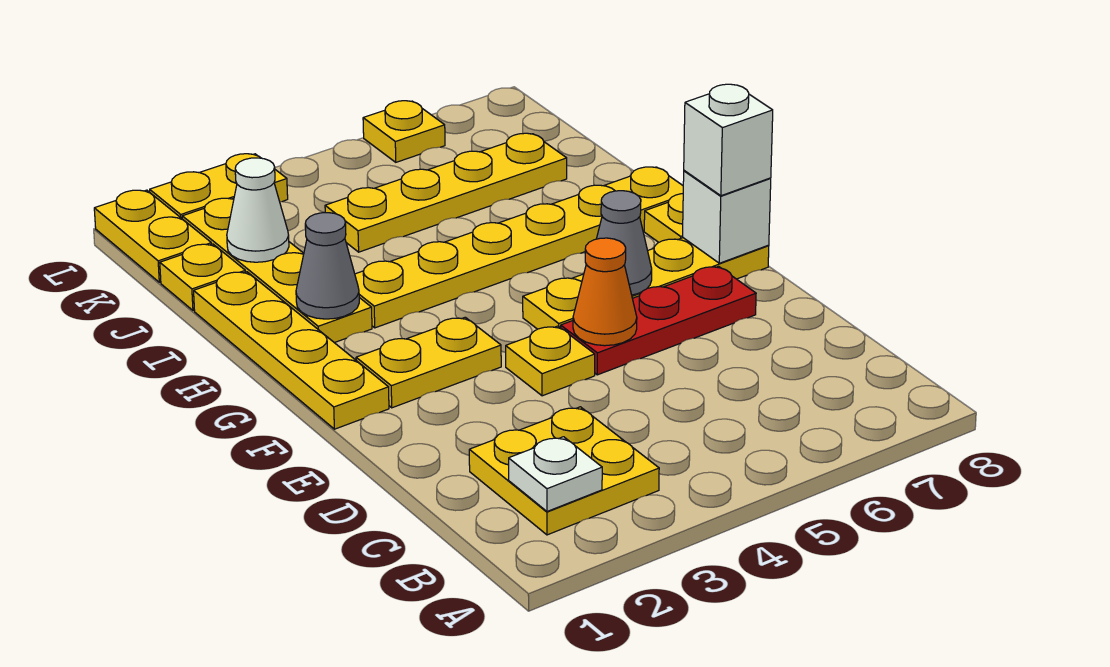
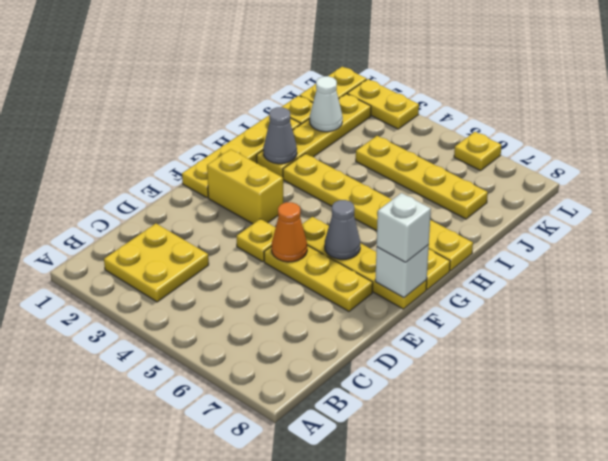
white plate B2 level 2 -> none
red plate E5:E7 level 1 -> yellow plate E5:E7 level 1
yellow plate F2:F3 level 1 -> yellow brick F2:F3 level 1

